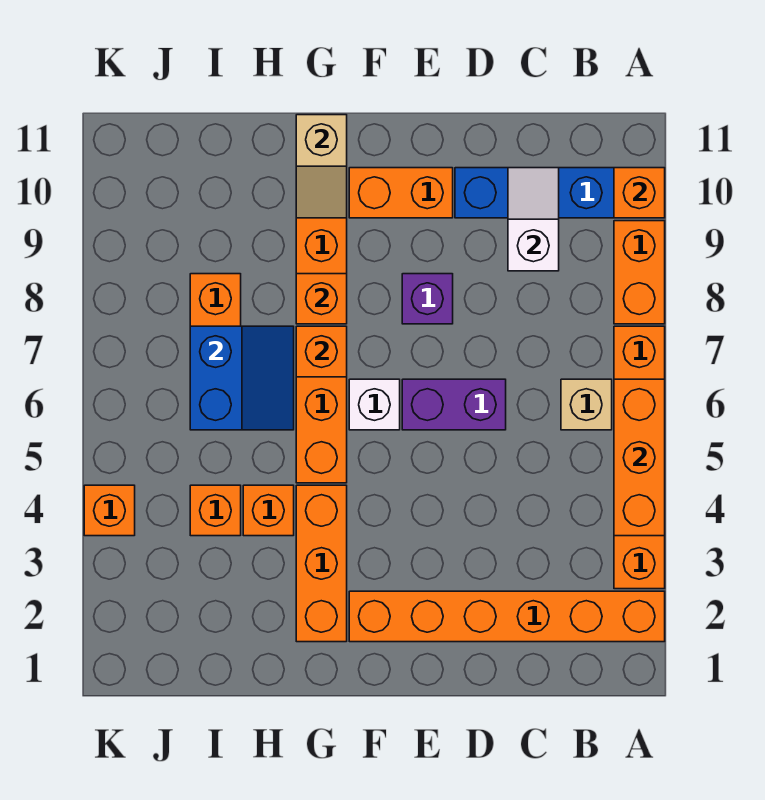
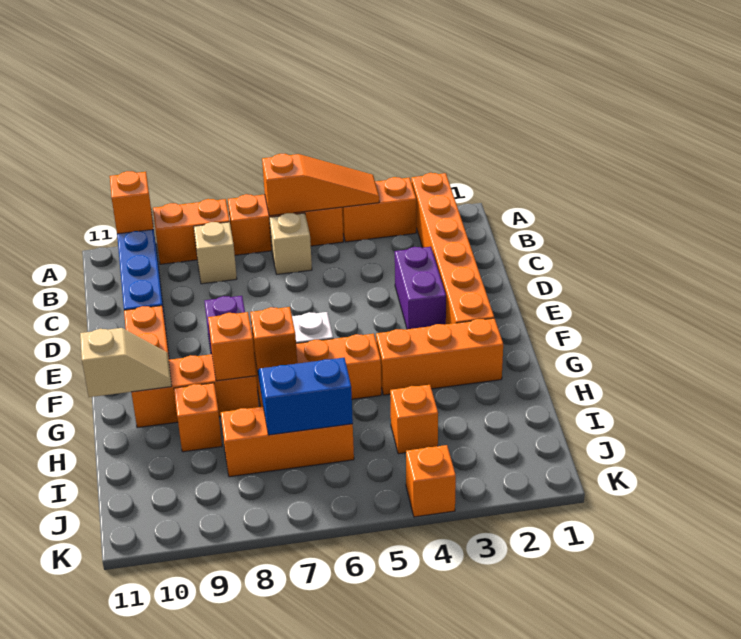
orange brick A4:A6 level 2 -> orange slope A4:A6 level 2 top 6
none -> tan brick B8 level 1
white slope C9:C10 level 2 top 9 -> none
purple brick D6:E6 level 1 -> purple brick D3:E3 level 1
orange brick H4 level 1 -> orange brick H9 level 1

